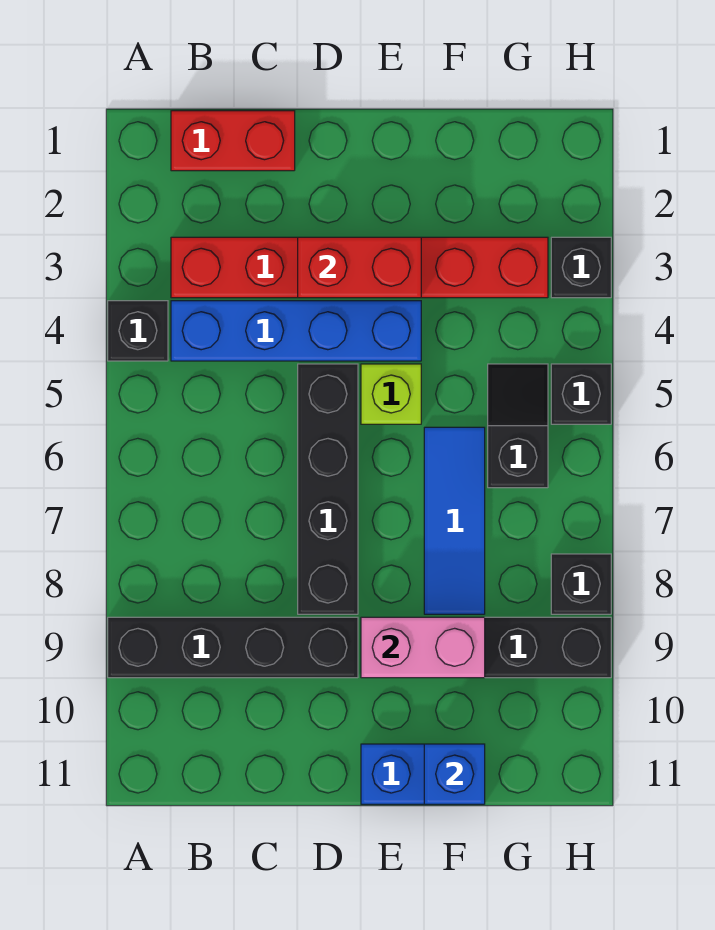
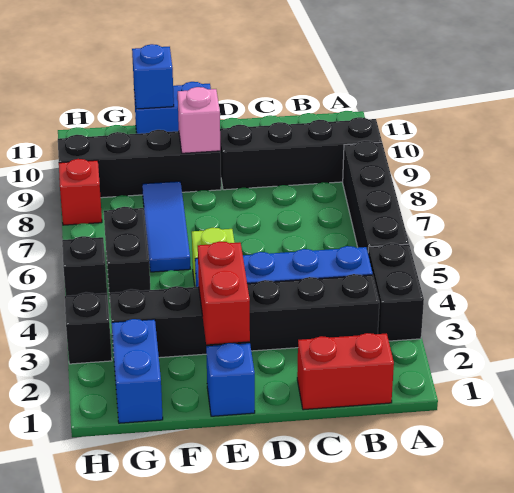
black brick A4 level 1 -> black brick A3:A4 level 1
red brick B3:G3 level 1 -> black brick B3:G3 level 1
red brick D3:E3 level 2 -> red brick E2:E3 level 2
black brick D5:D8 level 1 -> black brick A5:A8 level 1
none -> blue brick E1 level 1
pink brick E9:F9 level 2 -> pink brick E9 level 2
none -> blue brick G1:G2 level 1
black slope G5:G6 level 1 top 6 -> black brick G5:G6 level 1
black brick H8 level 1 -> red brick H8 level 1

